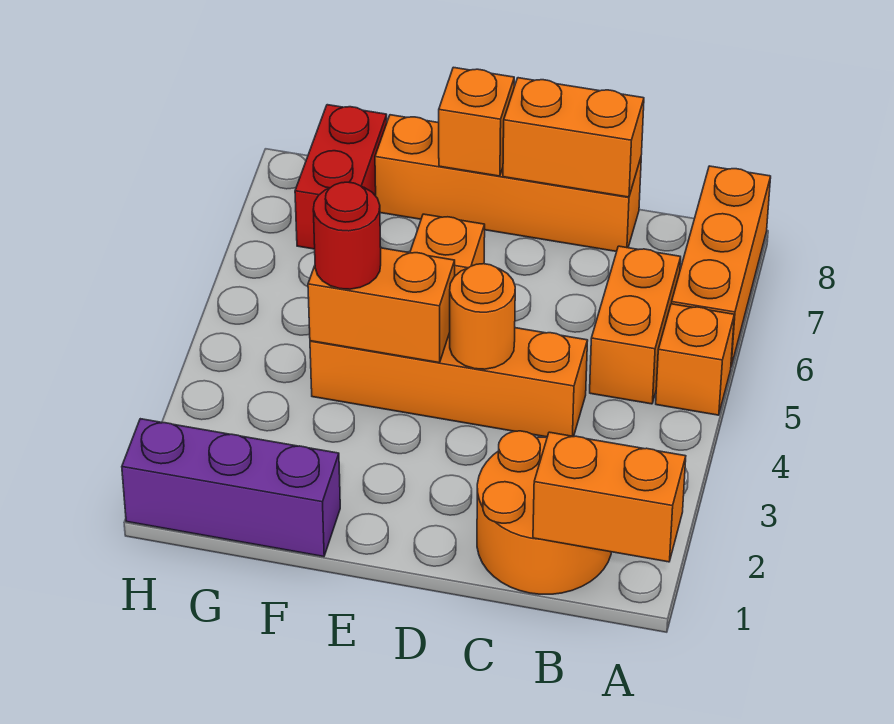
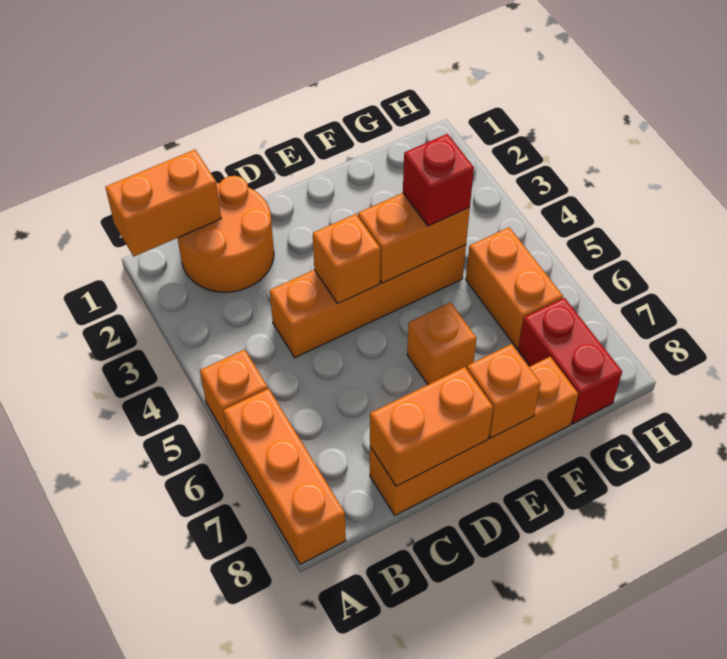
orange brick B5:B6 level 1 -> orange brick G5:G6 level 1
orange round brick D4 level 2 -> orange brick D4 level 2
purple brick F1:H1 level 1 -> none
red round brick F4 level 3 -> red brick F4 level 3

